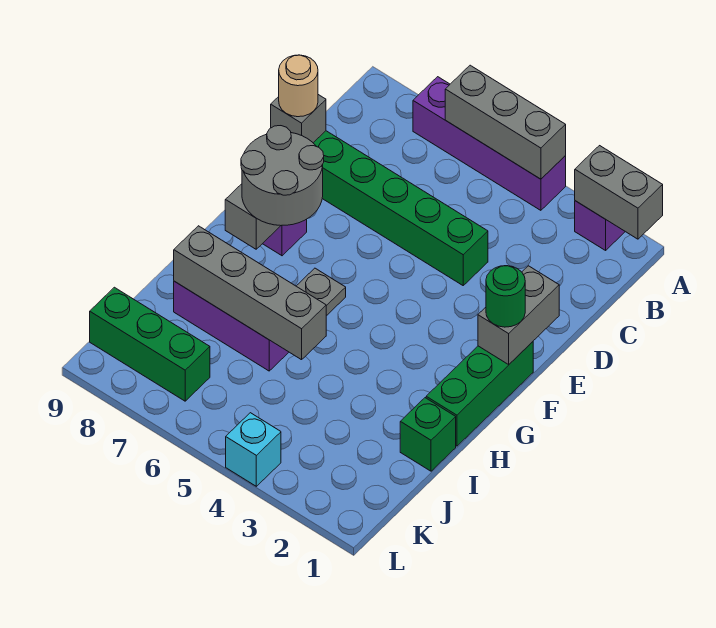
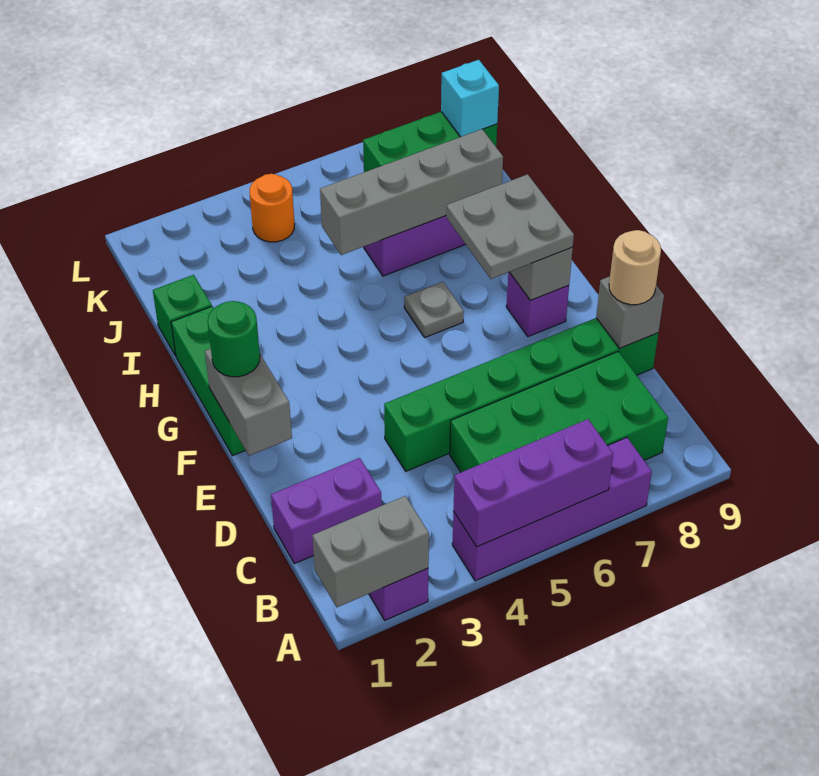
grey brick A4:A6 level 2 -> purple brick A4:A6 level 2
none -> green brick B5:C8 level 1
none -> purple brick C1:C2 level 1
grey round brick F7:G8 level 3 -> grey plate F7:G8 level 3
none -> orange round brick K4 level 1
cyan brick L4 level 1 -> cyan brick K9 level 2

